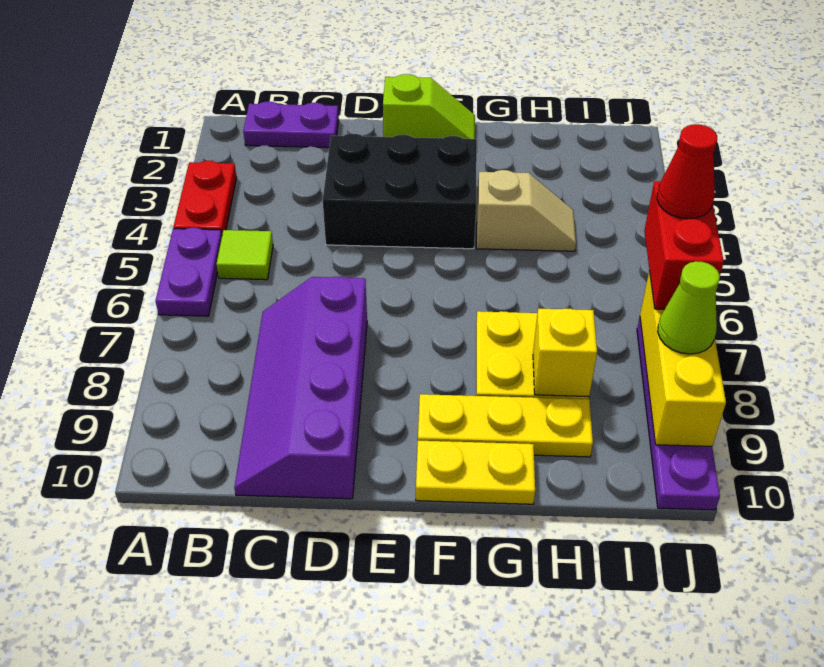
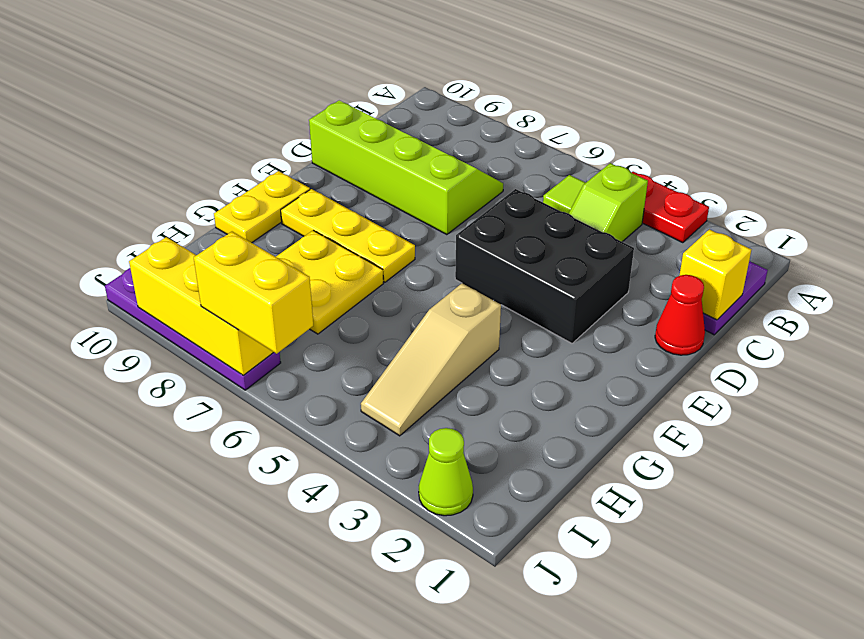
purple plate A5:A6 level 1 -> none
purple slope C7:D10 level 1 top D -> lime slope C7:D10 level 1 top D
black brick D3:F4 level 1 -> black brick D3:E5 level 1
lime slope E1:F1 level 1 top E -> lime slope B4:C4 level 1 top B
yellow plate F9:H9 level 1 -> yellow plate F7:F9 level 1
tan slope G4:H4 level 1 top G -> tan slope G4:I4 level 1 top G
yellow brick H8 level 2 -> yellow brick C1 level 2
red brick J6:J7 level 3 -> yellow brick J6:J7 level 3
red cone J6 level 4 -> red cone D1 level 1
lime cone J8 level 3 -> lime cone J2 level 1

